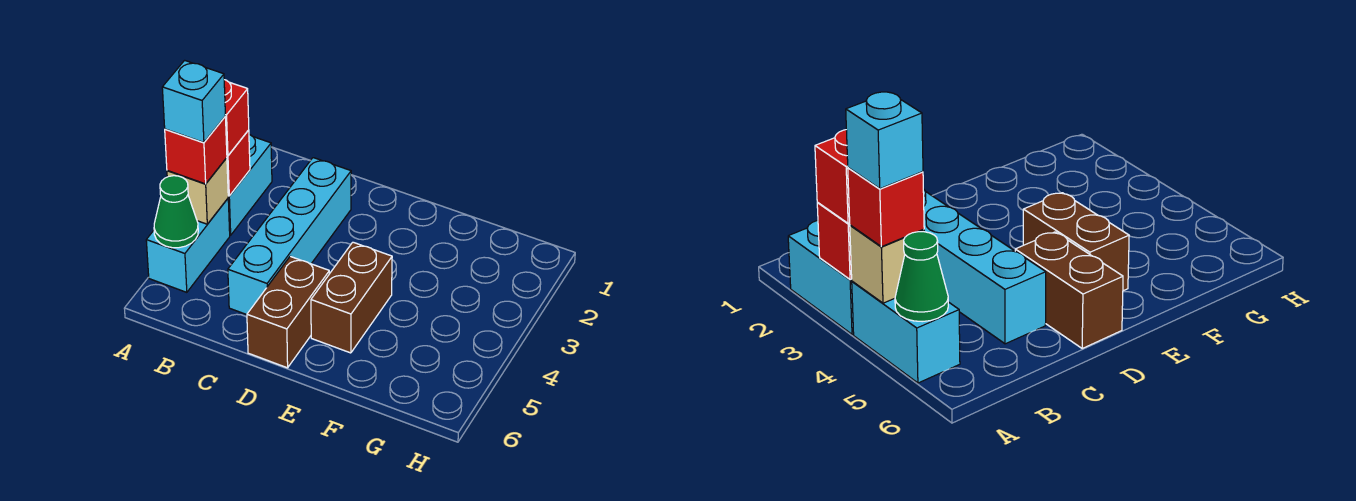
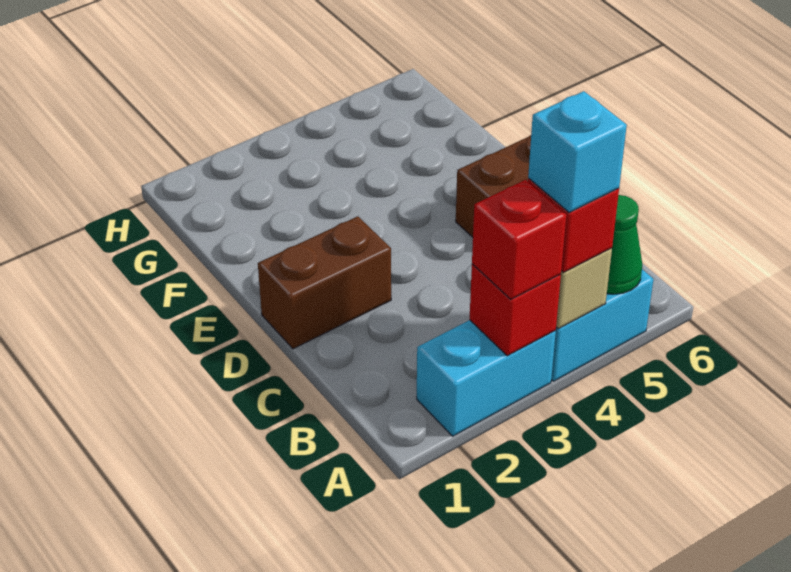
cyan brick C2:C5 level 1 -> none
brown brick E4:E5 level 1 -> brown brick D1:D2 level 1

